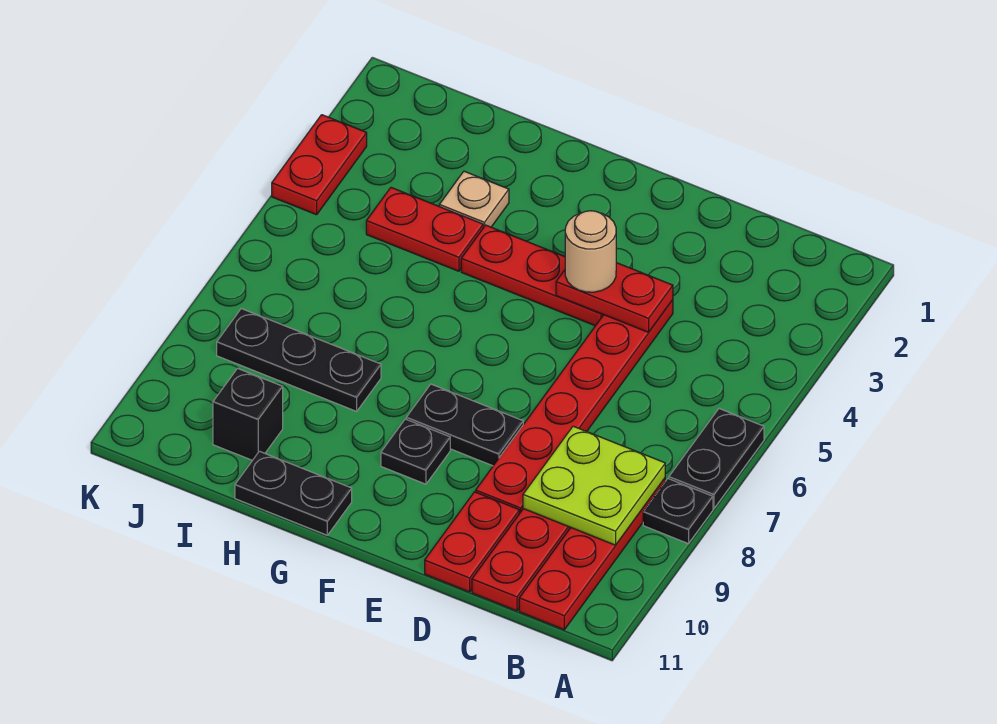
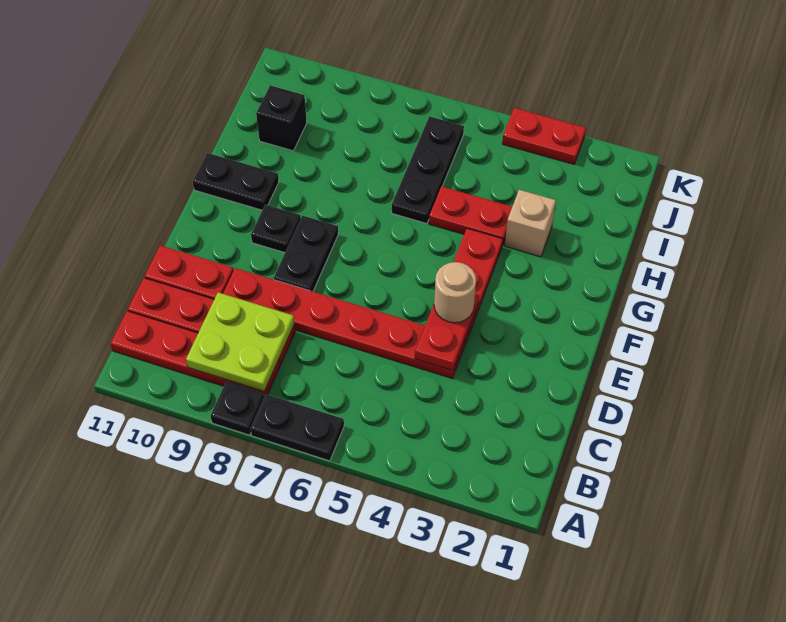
black plate G11:H11 level 1 -> black plate G10:G11 level 1
tan plate H3 level 1 -> tan brick H3 level 1
red plate H4:I4 level 1 -> red plate H4:H5 level 1
black plate H8:J8 level 1 -> black plate H6:J6 level 1

